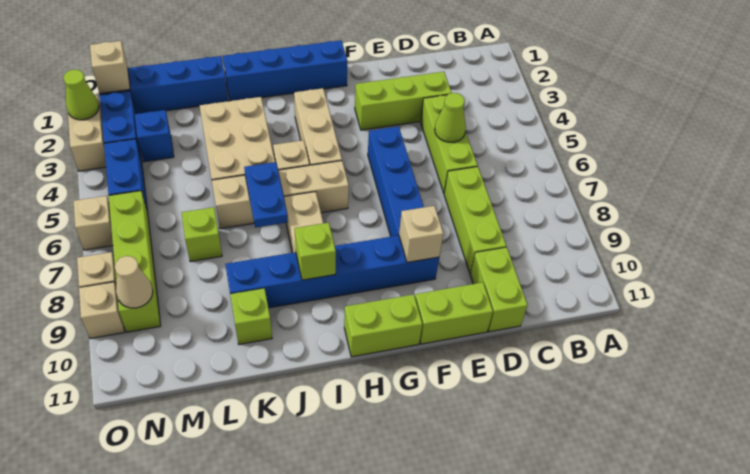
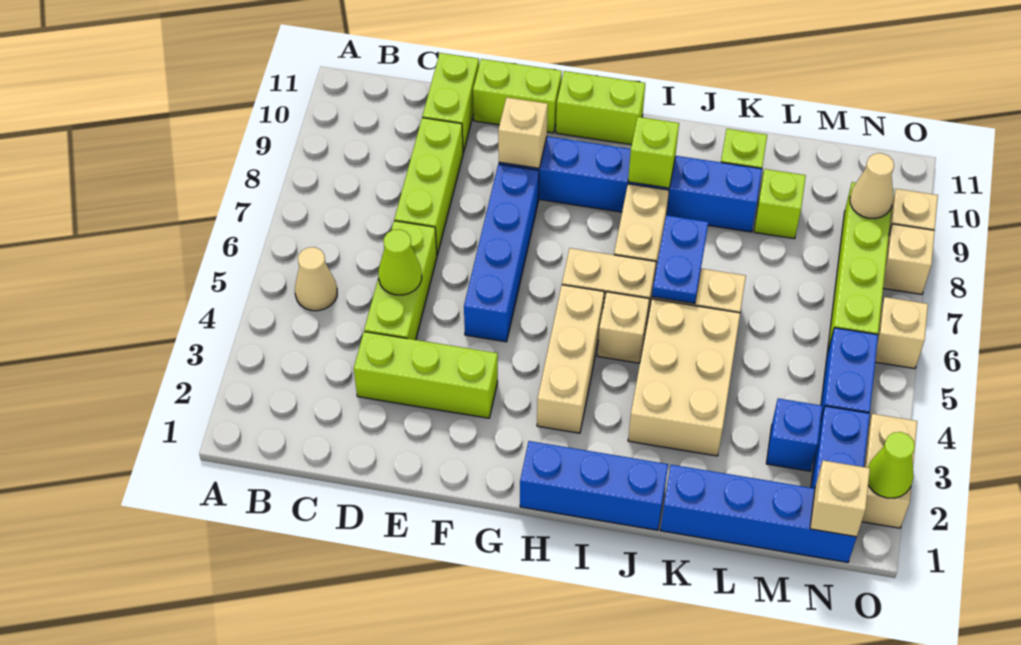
none -> tan cone B5 level 1
blue brick G1:J1 level 1 -> blue brick H1:J1 level 1
lime brick L7 level 1 -> lime brick L9 level 1

